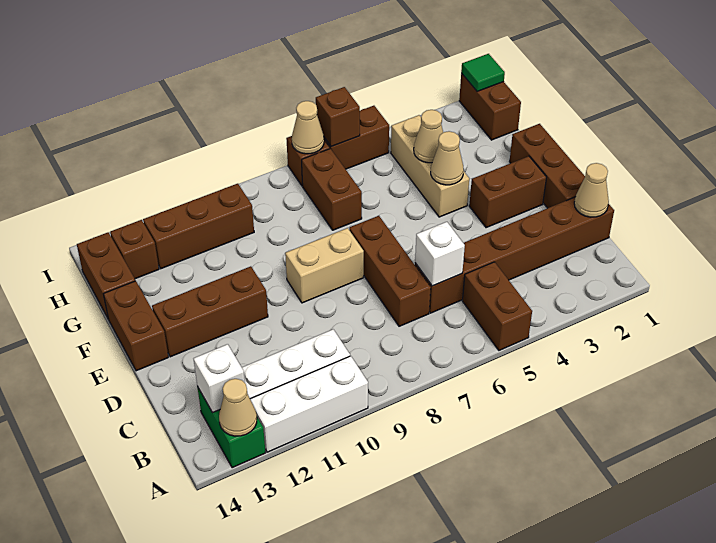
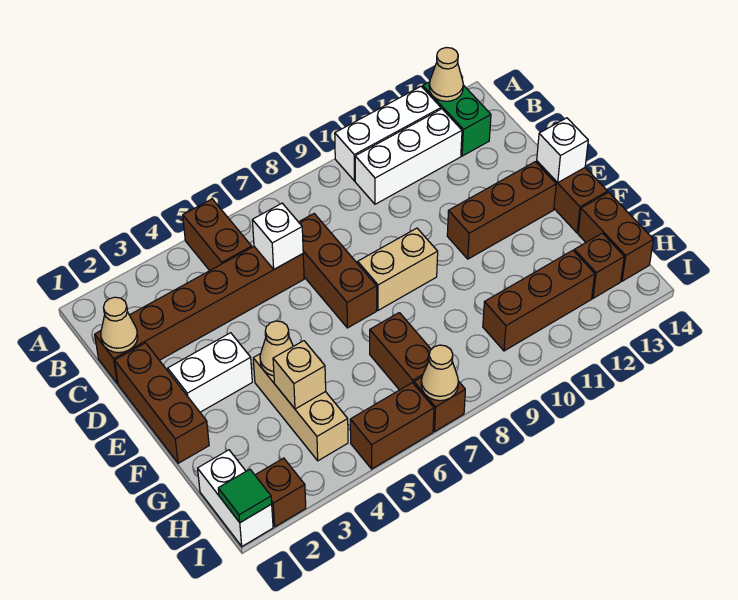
white brick B13 level 2 -> white brick E14 level 2
brown brick E2:E3 level 1 -> white brick E2:E3 level 1
tan cone G4 level 2 -> tan brick G4 level 2
brown brick H1:I1 level 1 -> white brick H1:I1 level 1
brown brick I6 level 2 -> brown brick I2 level 1

